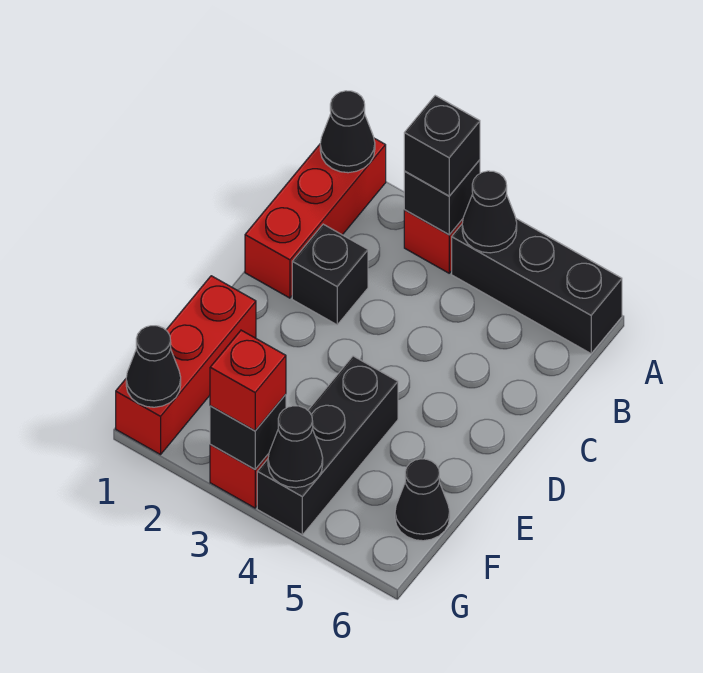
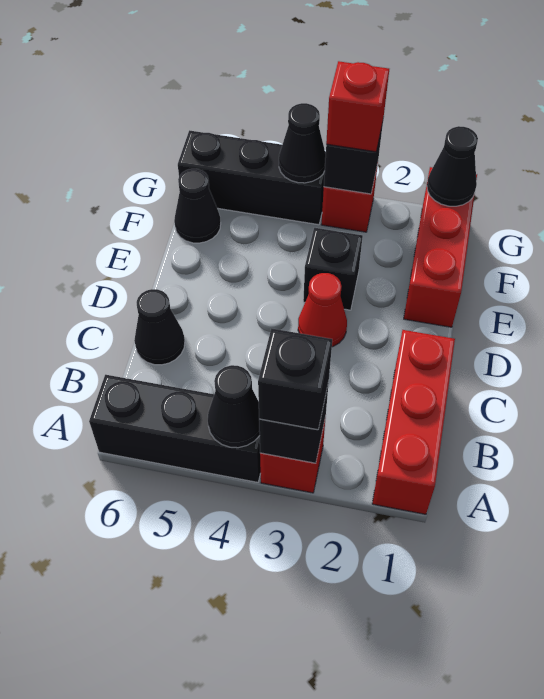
black cone A1 level 2 -> black cone C6 level 1
black brick C2 level 1 -> black brick E3 level 1
none -> red cone D3 level 1
black brick E4:G4 level 1 -> black brick G4:G6 level 1

